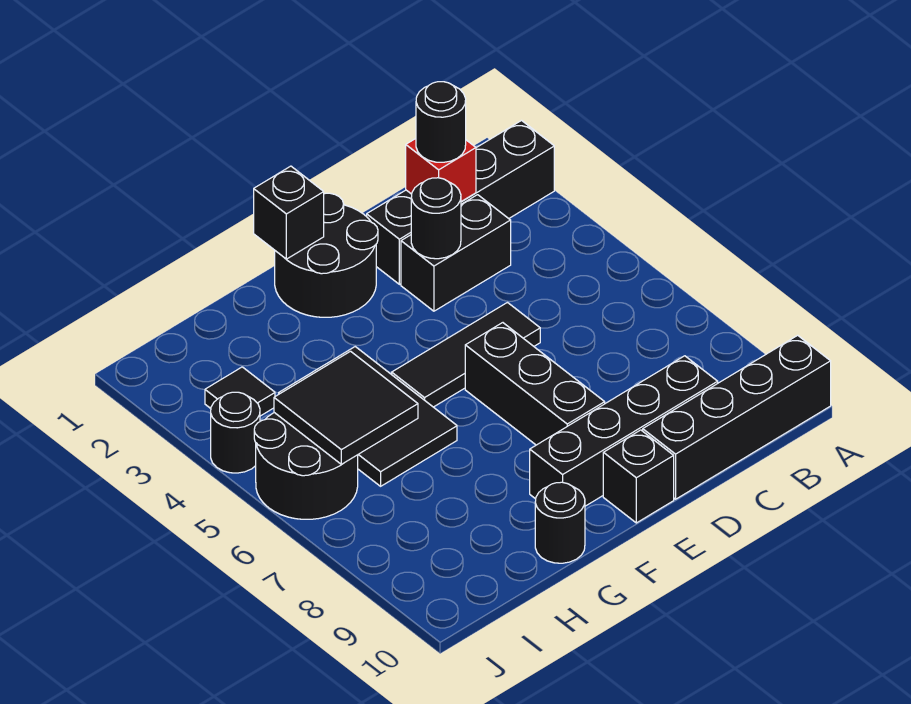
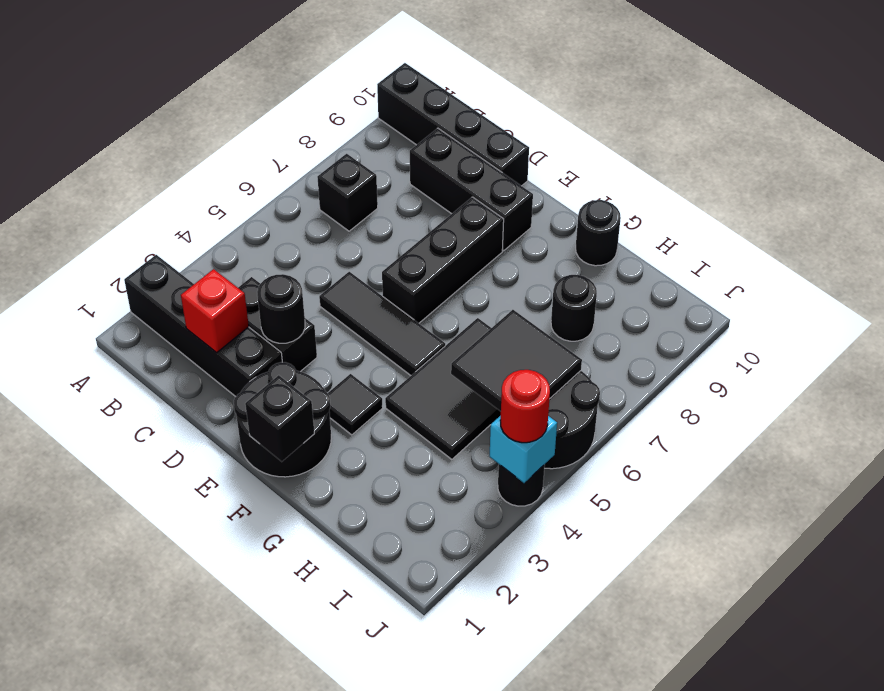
black round brick C2 level 3 -> black round brick H8 level 1
black brick C9:F9 level 1 -> black brick C9:E9 level 1
black brick E10 level 1 -> black brick B7 level 1
black tile I3 level 1 -> black tile F3 level 1
none -> cyan brick J4 level 2
none -> red round brick J4 level 3

